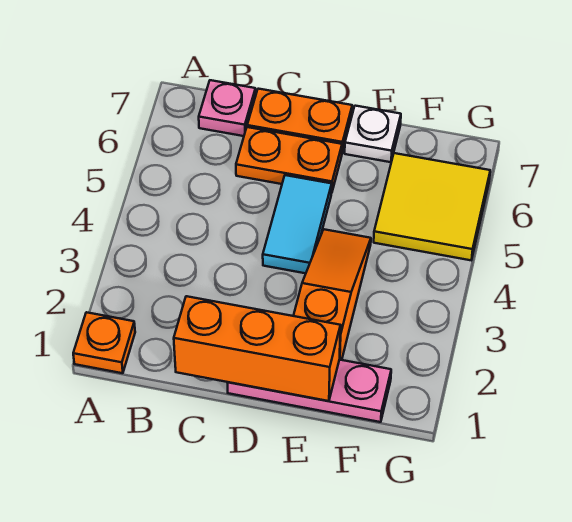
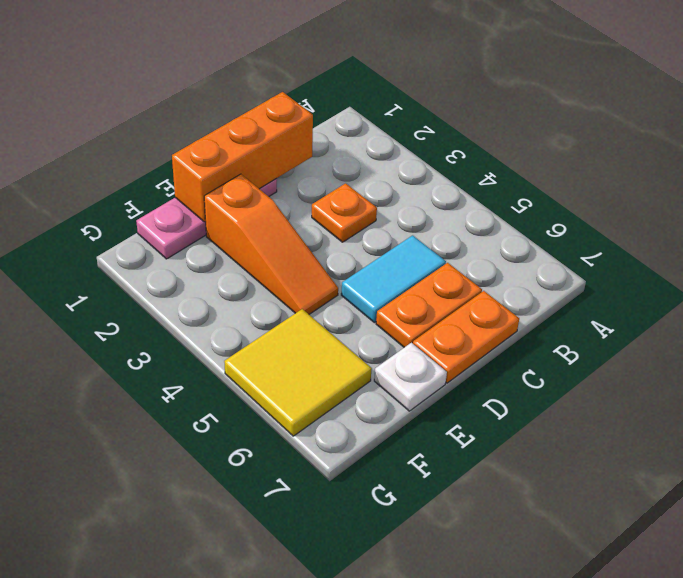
orange plate A1 level 1 -> orange plate C3 level 1
pink plate B7 level 1 -> none
cyan tile D4:D5 level 1 -> cyan tile C5:D5 level 1

